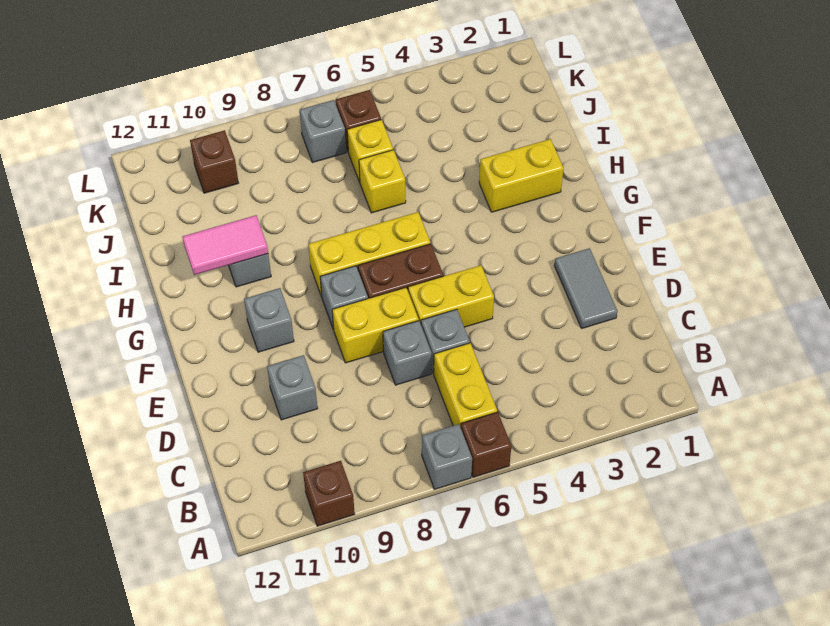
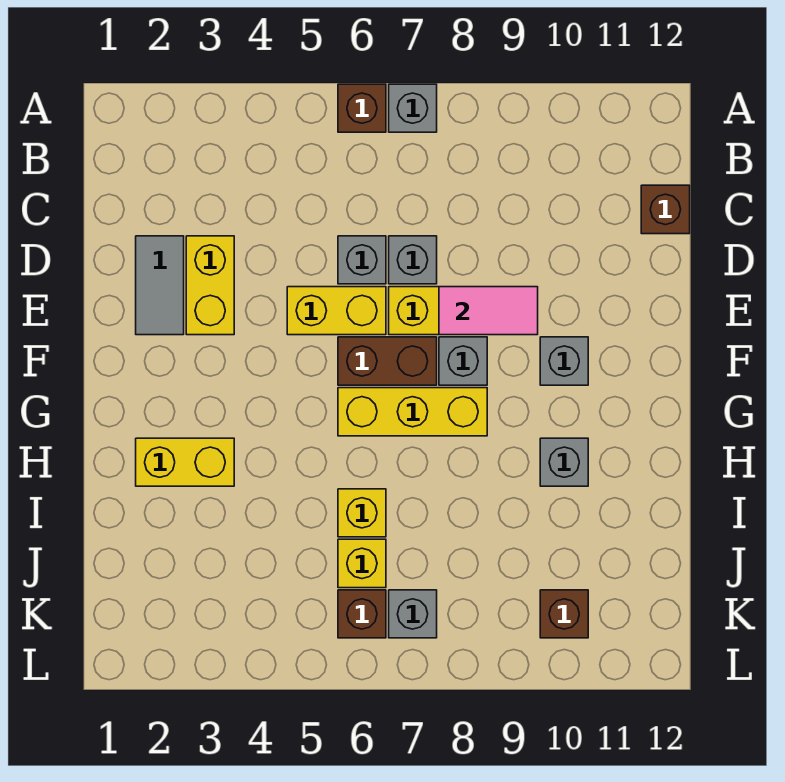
brown brick A10 level 1 -> brown brick C12 level 1
yellow brick B6:C6 level 1 -> yellow brick D3:E3 level 1
grey brick D10 level 1 -> none
pink tile H10:H11 level 2 -> pink tile E8:E9 level 2

